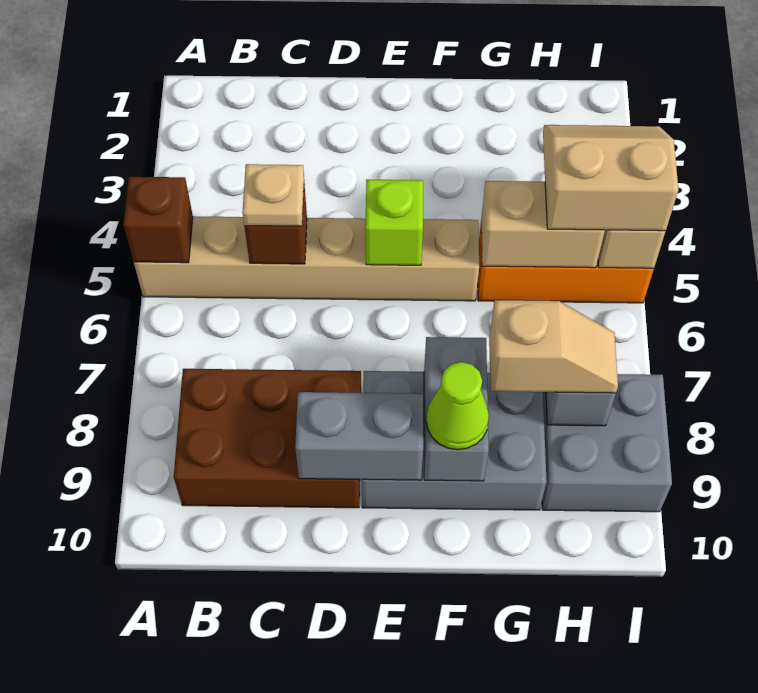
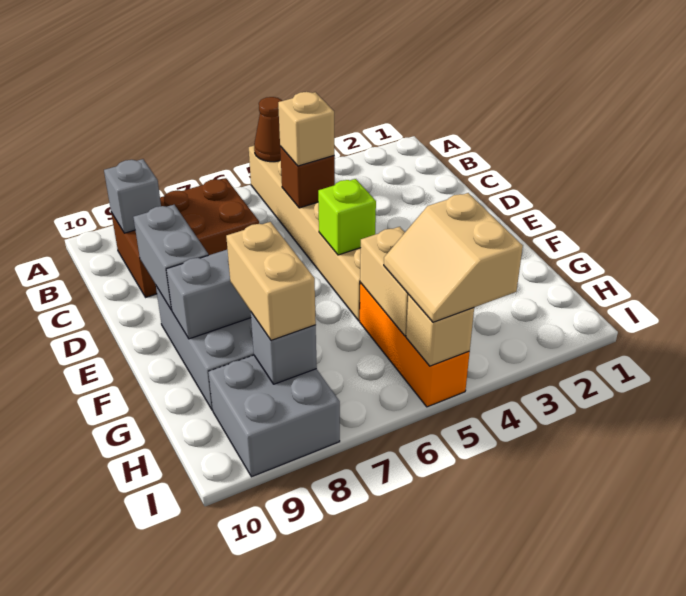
brown brick A5 level 2 -> brown cone A5 level 2
brown brick B8:D9 level 1 -> brown brick B7:C9 level 1
none -> grey brick B9 level 2
tan plate C5 level 3 -> tan brick C5 level 3
lime cone F9 level 3 -> none
tan slope G8:H8 level 3 top G -> tan brick G8:H8 level 3
tan slope H4:I5 level 3 top 5 -> tan slope H4:I5 level 3 top 4

